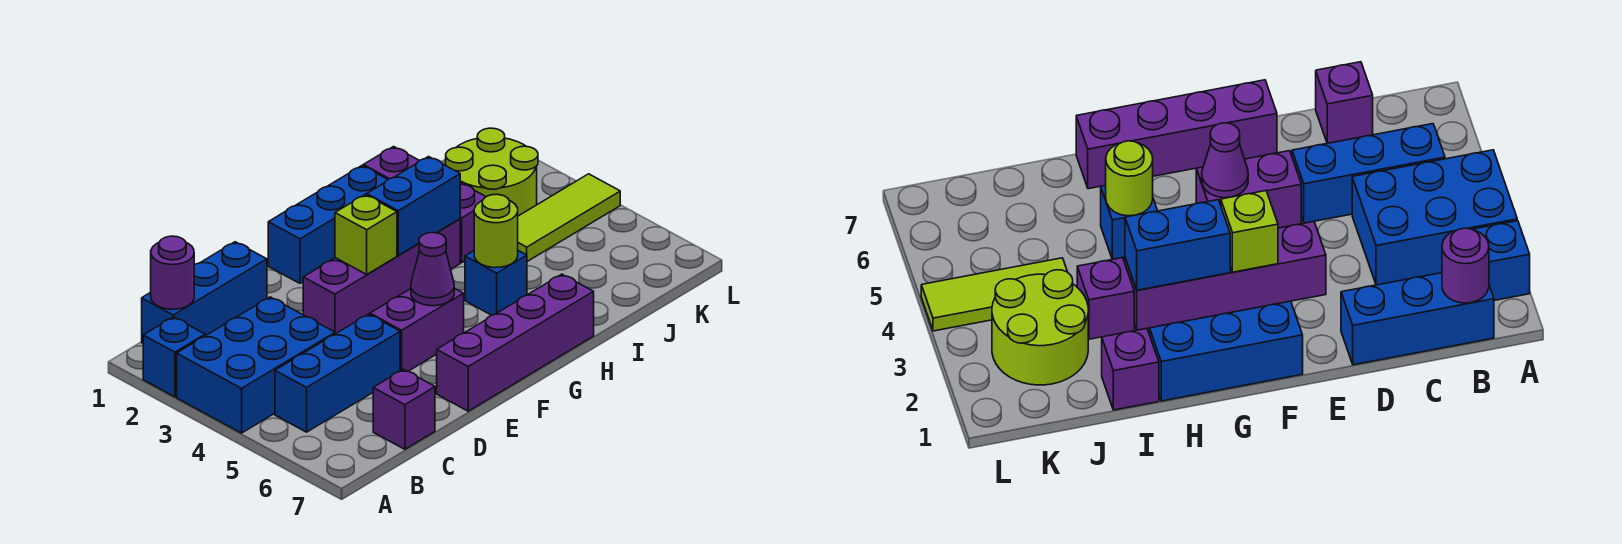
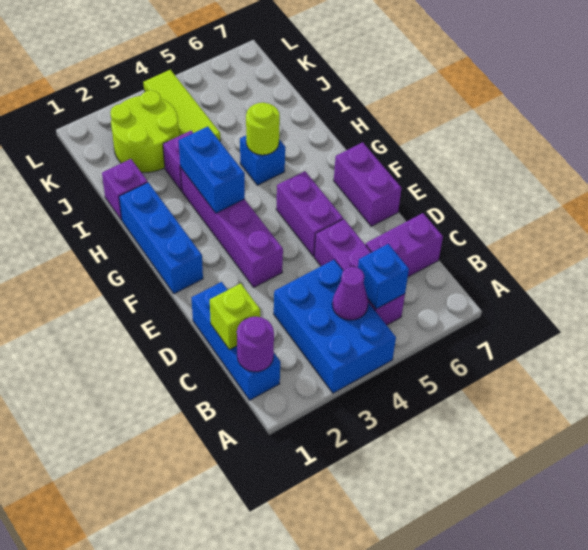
blue brick A2 level 1 -> blue brick B5 level 2
blue brick B5:D5 level 1 -> purple brick B5:D5 level 1
purple brick C7 level 1 -> purple brick C6:C7 level 1
purple brick E7:H7 level 1 -> purple brick E7:F7 level 1
lime brick F3 level 2 -> lime brick C1 level 2
purple cone F5 level 2 -> purple cone B4 level 2

